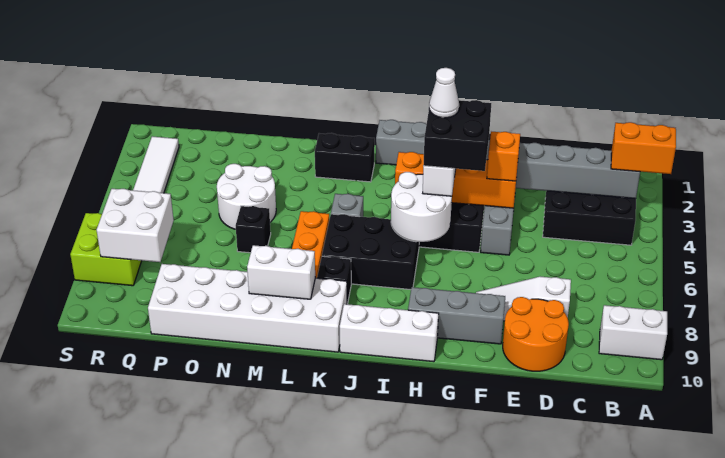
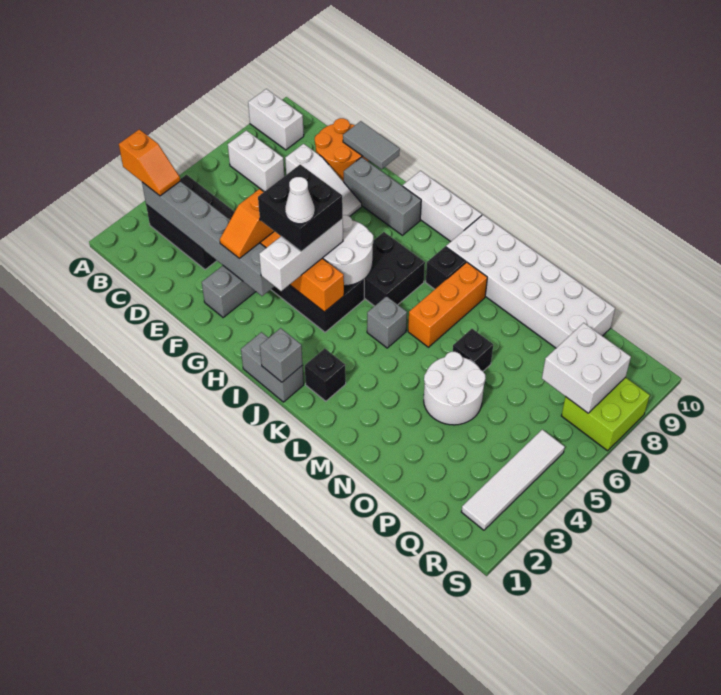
orange brick A3:B3 level 3 -> orange slope A3:B3 level 3 top A
none -> grey tile E10:F10 level 2
black brick I6:K7 level 1 -> black brick I6:J7 level 1
none -> grey brick J1 level 2
black brick K2:L2 level 1 -> black brick K2 level 1
white brick L9:M9 level 2 -> white brick B7:C7 level 1

